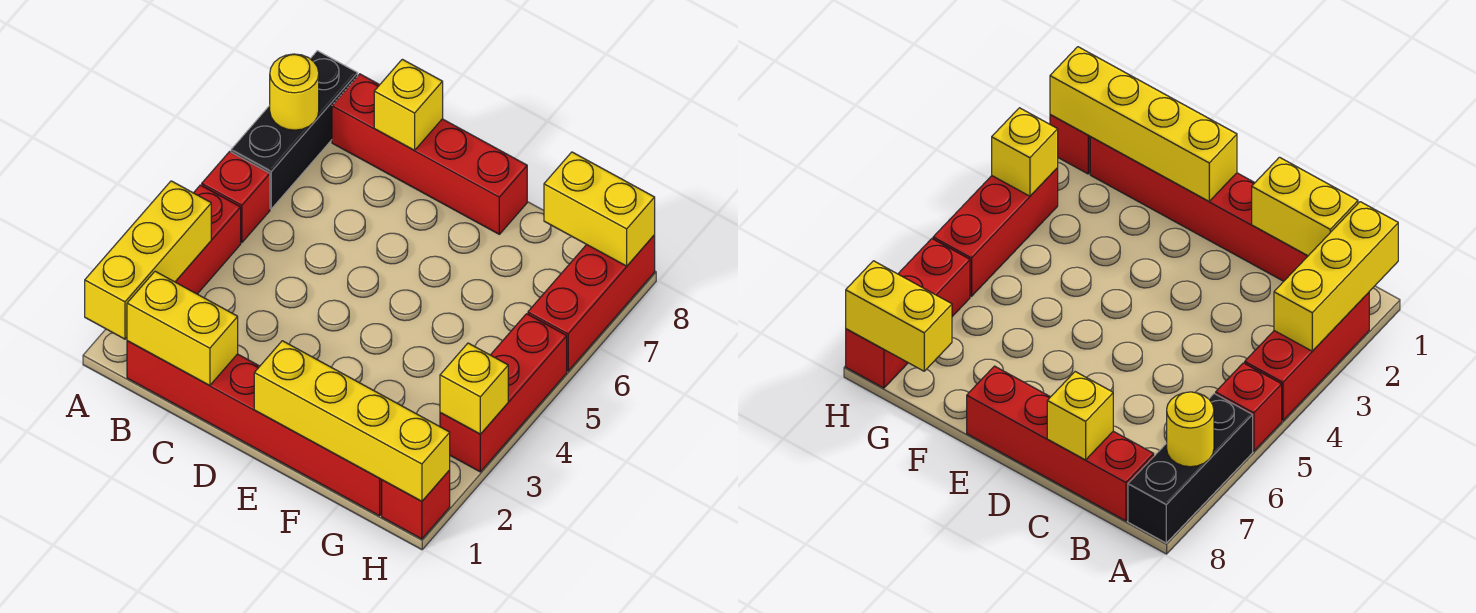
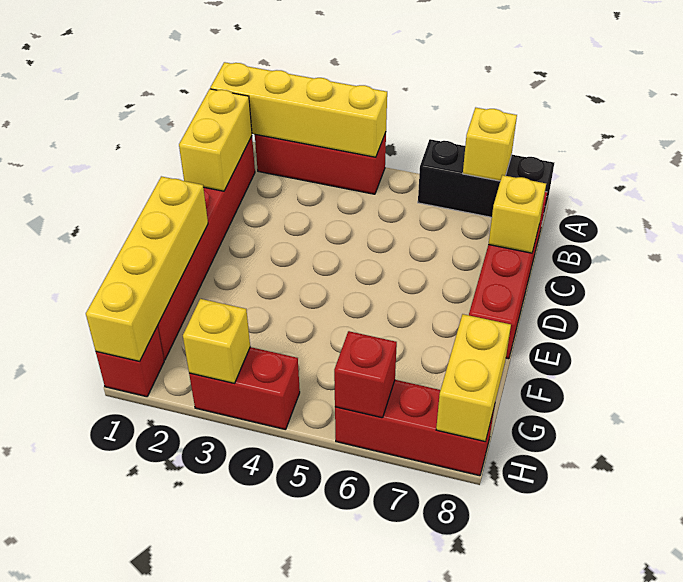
yellow brick A1:A3 level 2 -> yellow brick A1:A4 level 2
red brick A5 level 1 -> red brick H6 level 2
yellow round brick A7 level 2 -> yellow brick A7 level 2
red brick H3:H5 level 1 -> red brick H3:H4 level 1

